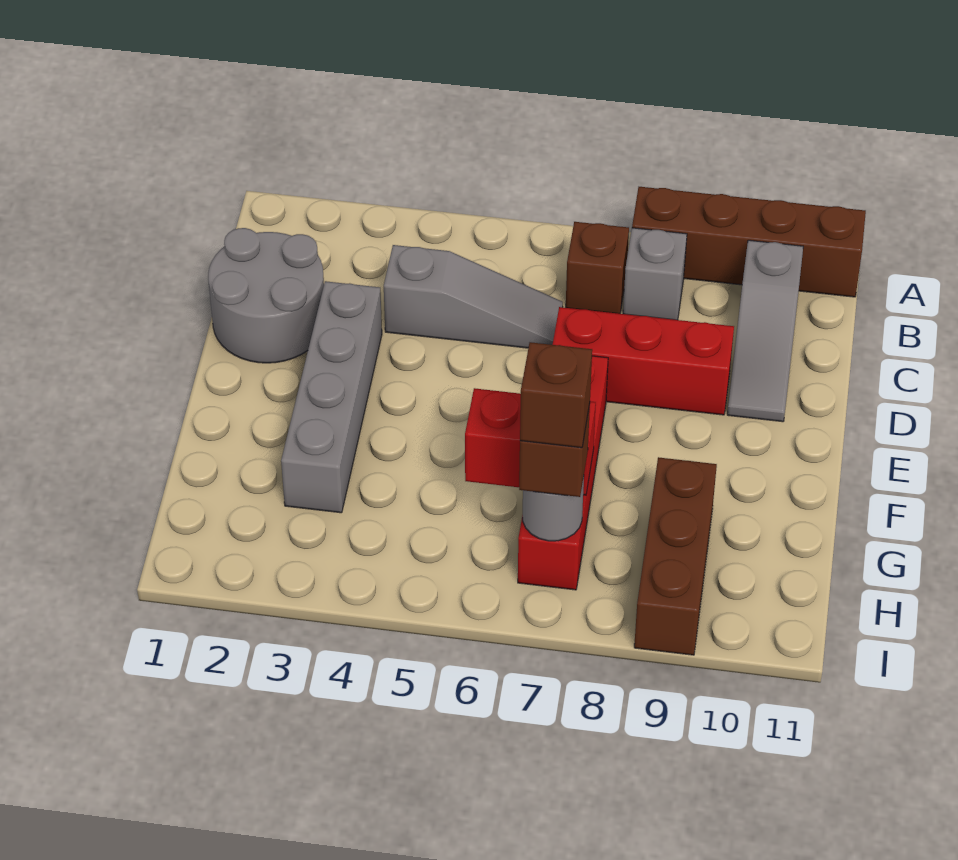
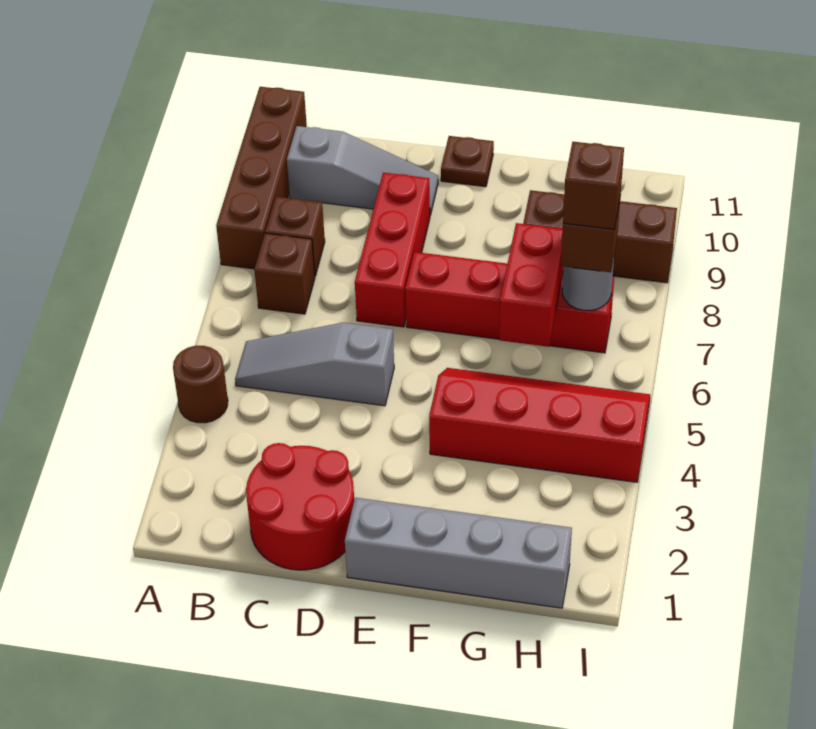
none -> brown round brick A4 level 1
grey brick B8 level 1 -> brown brick B8 level 1
grey round brick C1:D2 level 1 -> red round brick C1:D2 level 1
grey slope C4:C6 level 1 top 4 -> grey slope B5:D5 level 1 top D
grey brick D3:G3 level 1 -> grey brick E1:H1 level 1
none -> brown plate E11 level 1
none -> red slope F4:I5 level 1 top 4

